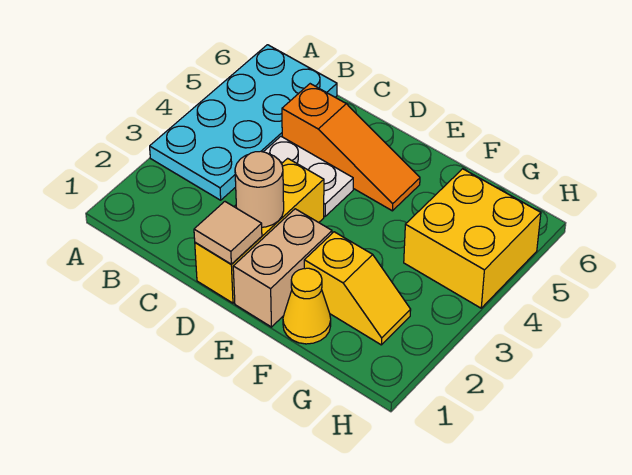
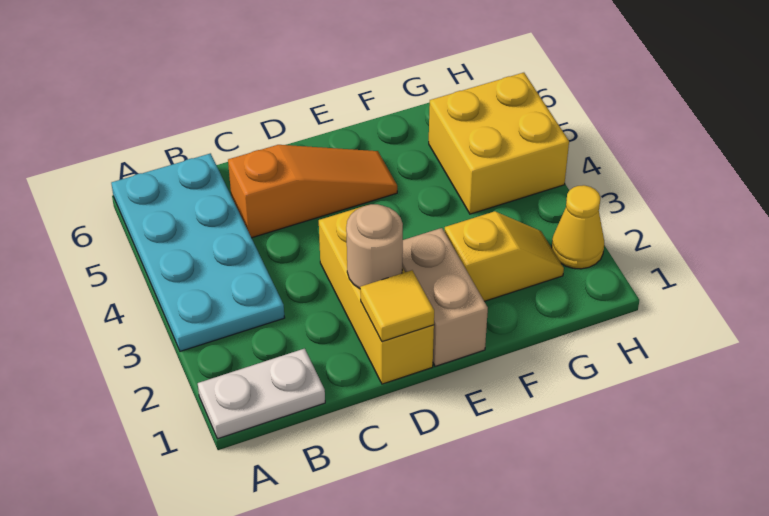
white plate C4:D4 level 1 -> white plate A1:B1 level 1
tan tile D1 level 2 -> yellow tile D1 level 2
yellow cone F1 level 1 -> yellow cone H2 level 1

